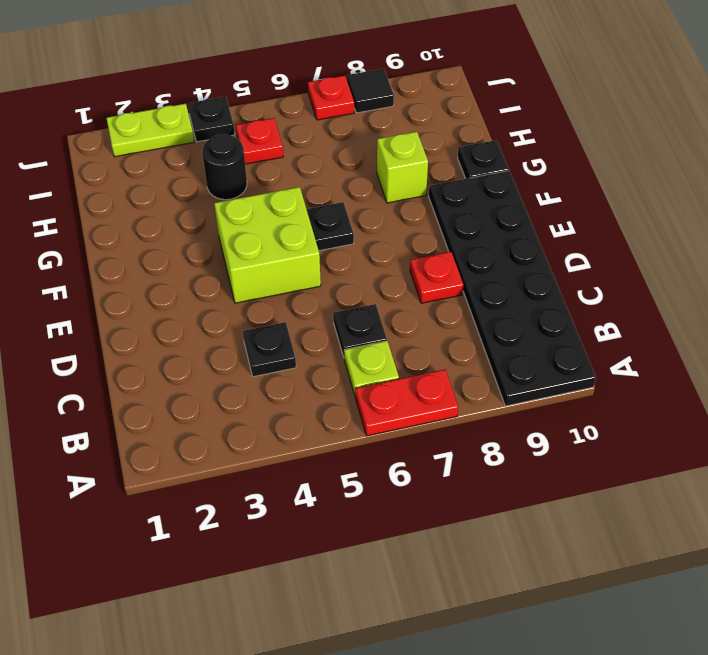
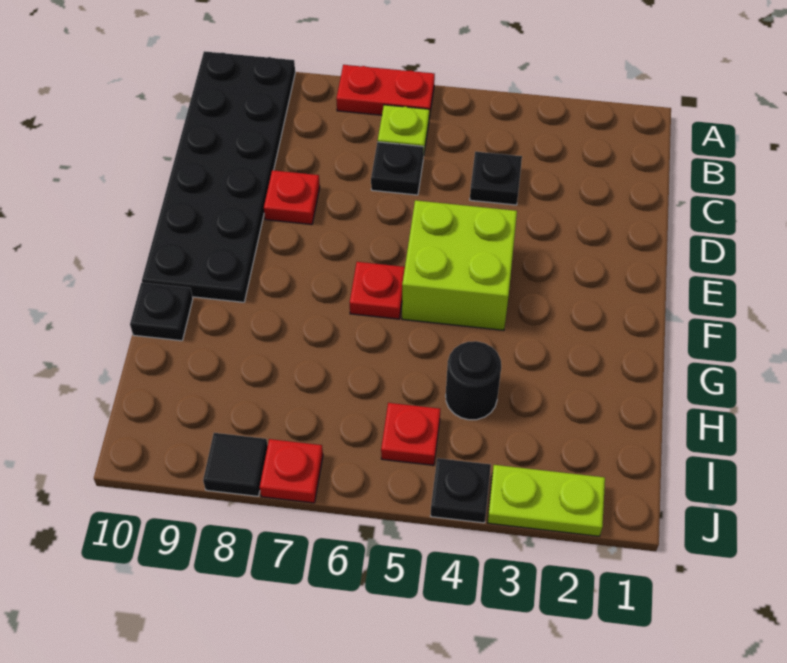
black plate F6 level 1 -> red plate F6 level 1
lime brick G8 level 1 -> none

